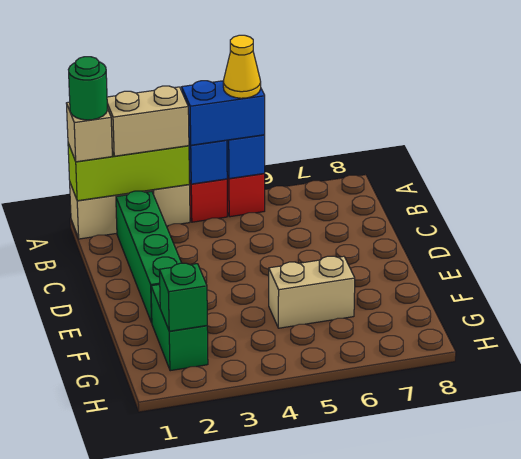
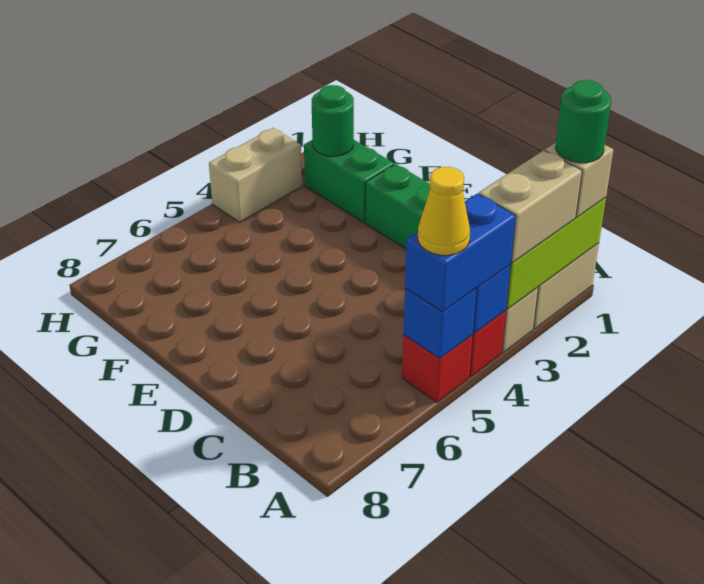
tan brick F5:F6 level 1 -> tan brick H3:H4 level 1
green brick G2 level 2 -> green round brick G2 level 2

